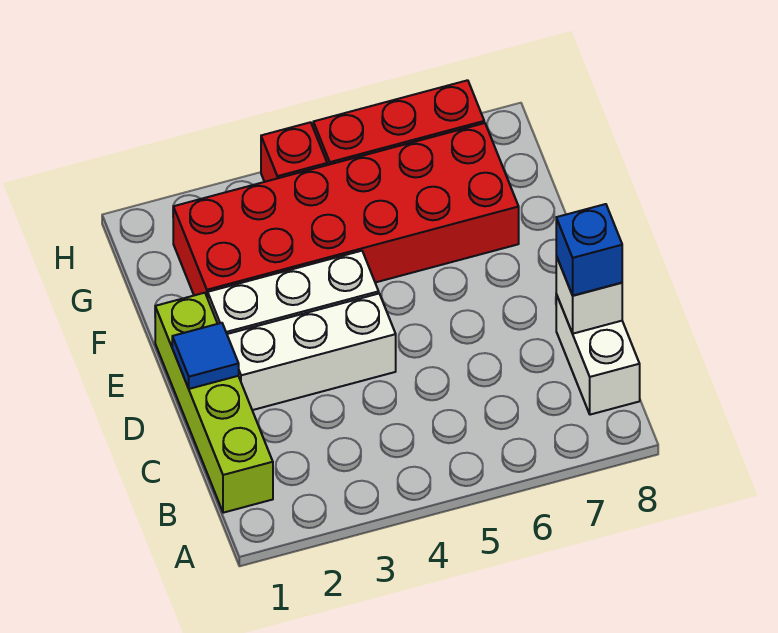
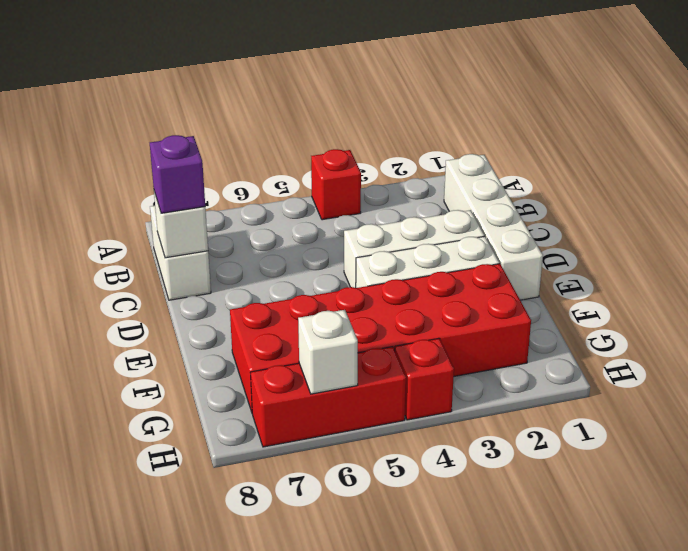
none -> red brick A4 level 1
lime brick B1:E1 level 1 -> white brick B1:E1 level 1
blue brick C8 level 3 -> purple brick C8 level 3
blue tile D1 level 2 -> none
none -> white brick H6 level 2

